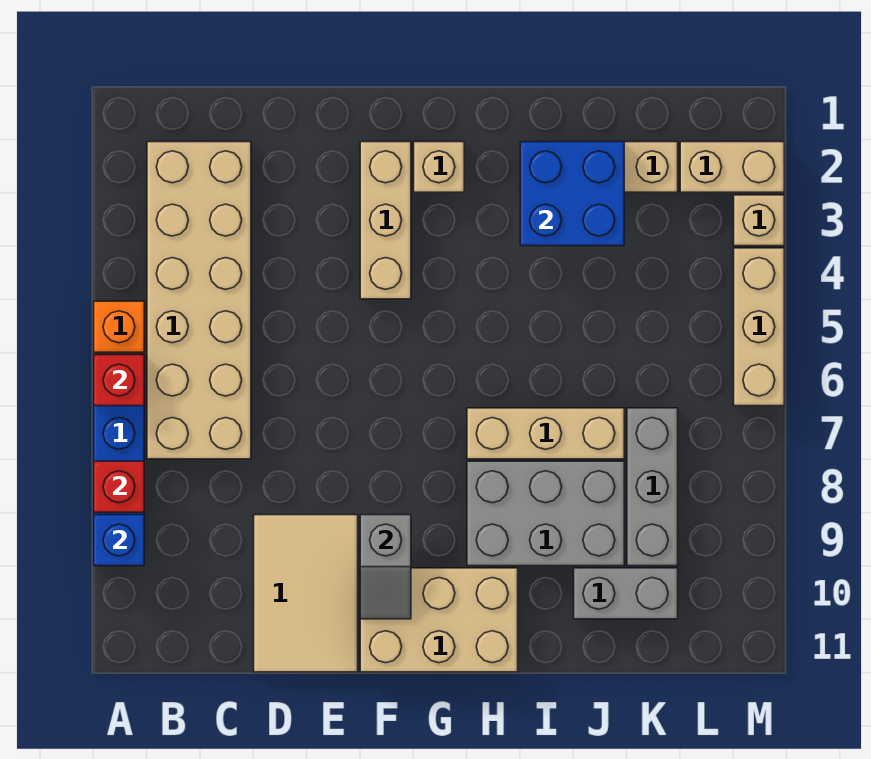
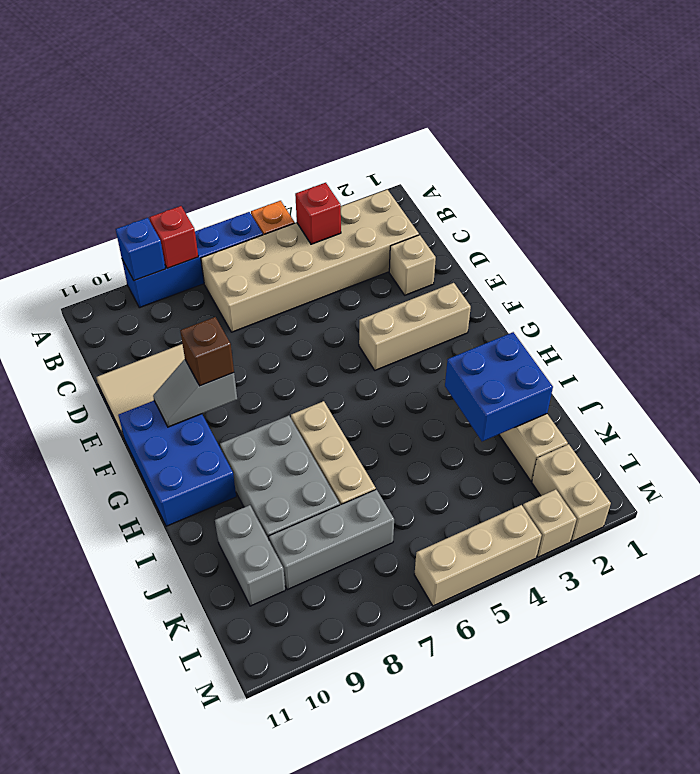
red brick A6 level 2 -> red brick B4 level 2
none -> brown brick F9 level 3
tan brick F10:H11 level 1 -> blue brick F10:H11 level 1
tan brick G2 level 1 -> tan brick D2 level 1

